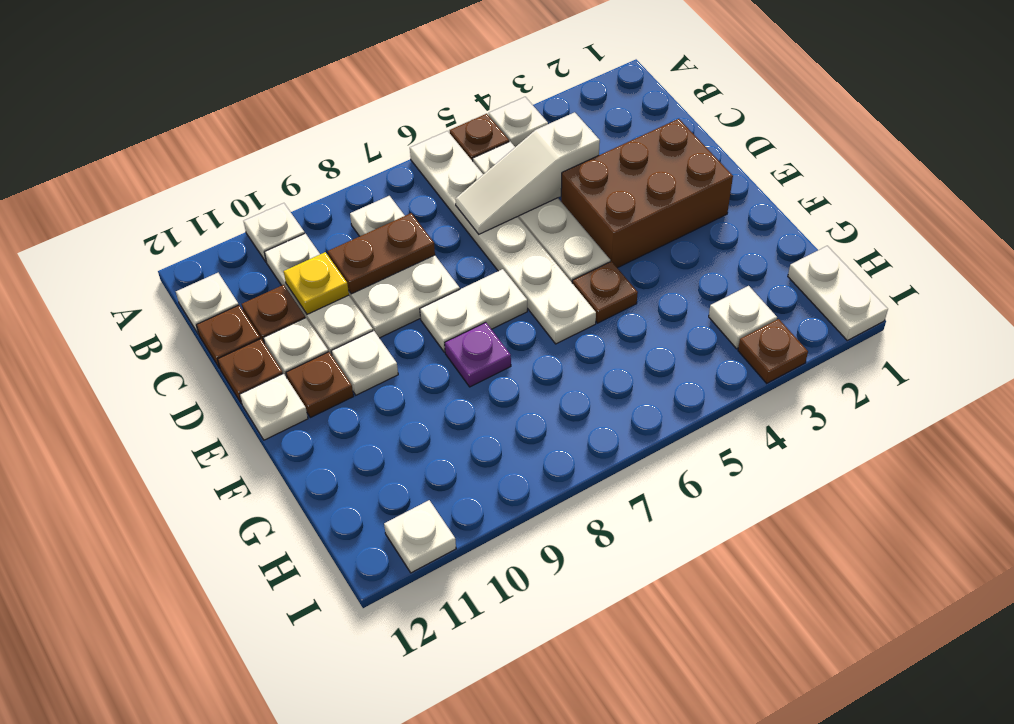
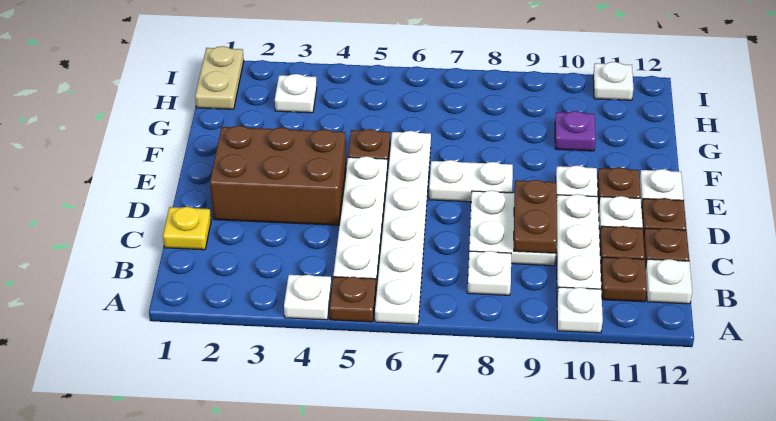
white slope C4:C6 level 2 top 4 -> none
brown plate C8:C9 level 2 -> brown plate C9:D9 level 2
yellow plate C10 level 2 -> yellow plate C1 level 1
purple plate F8 level 1 -> purple plate G10 level 1
white plate H1:I1 level 1 -> tan plate H1:I1 level 1
brown plate I3 level 1 -> brown plate B11 level 1

